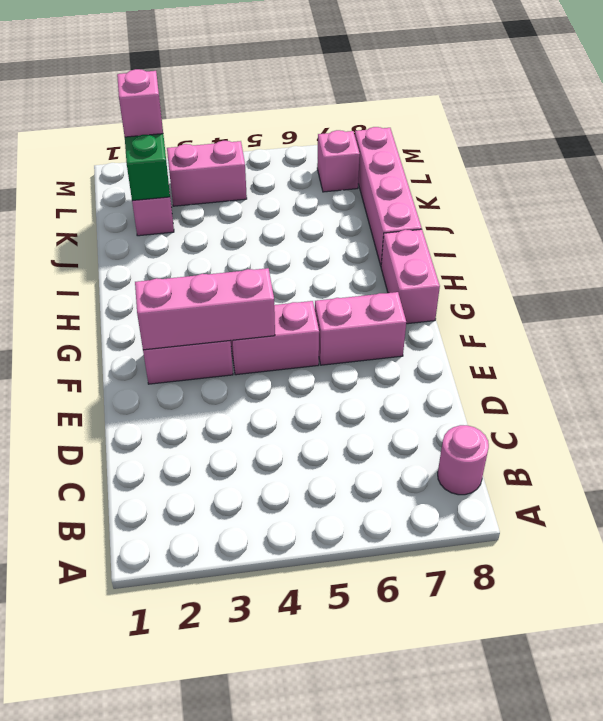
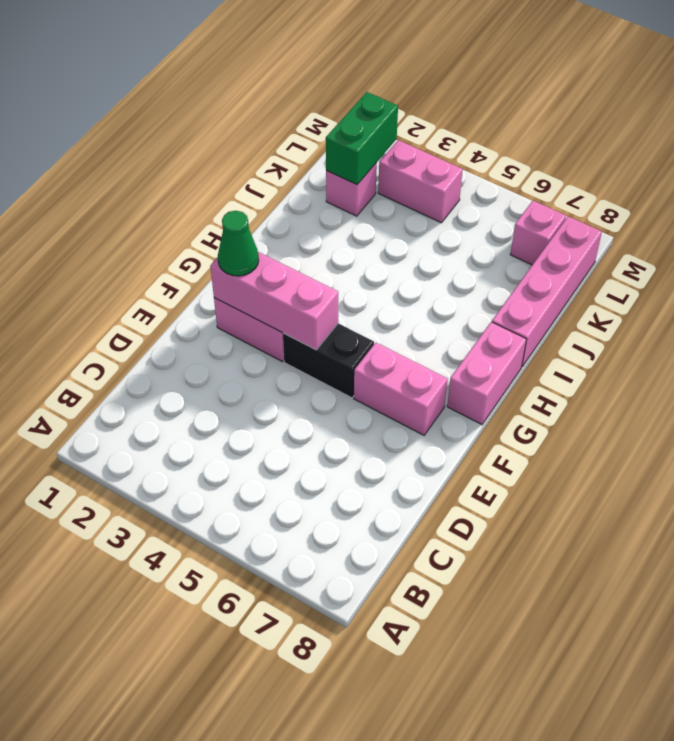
pink round brick B8 level 1 -> none
none -> green cone F2 level 3
pink brick F4:F5 level 1 -> black brick F4:F5 level 1
pink brick L2 level 3 -> none

